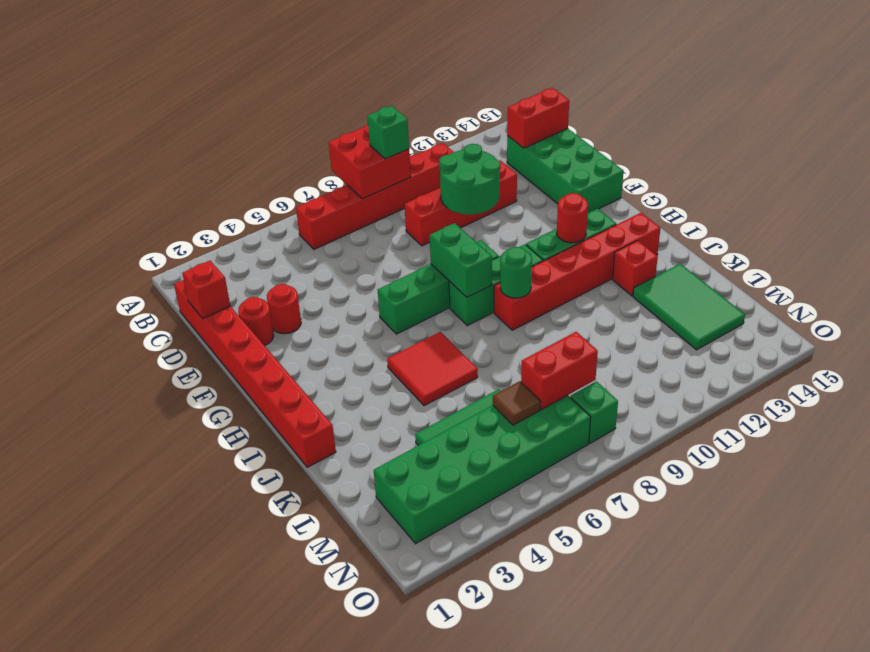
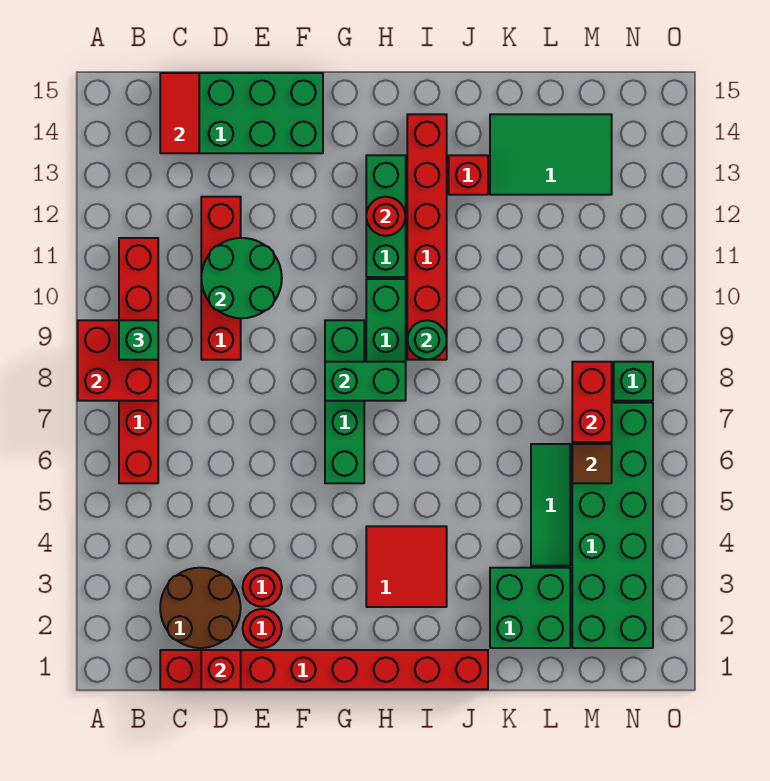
none -> brown round brick C2:D3 level 1
red brick C14:C15 level 2 -> red tile C14:C15 level 2
red tile I5:J6 level 1 -> red tile H3:I4 level 1
none -> green brick K2:L3 level 1

